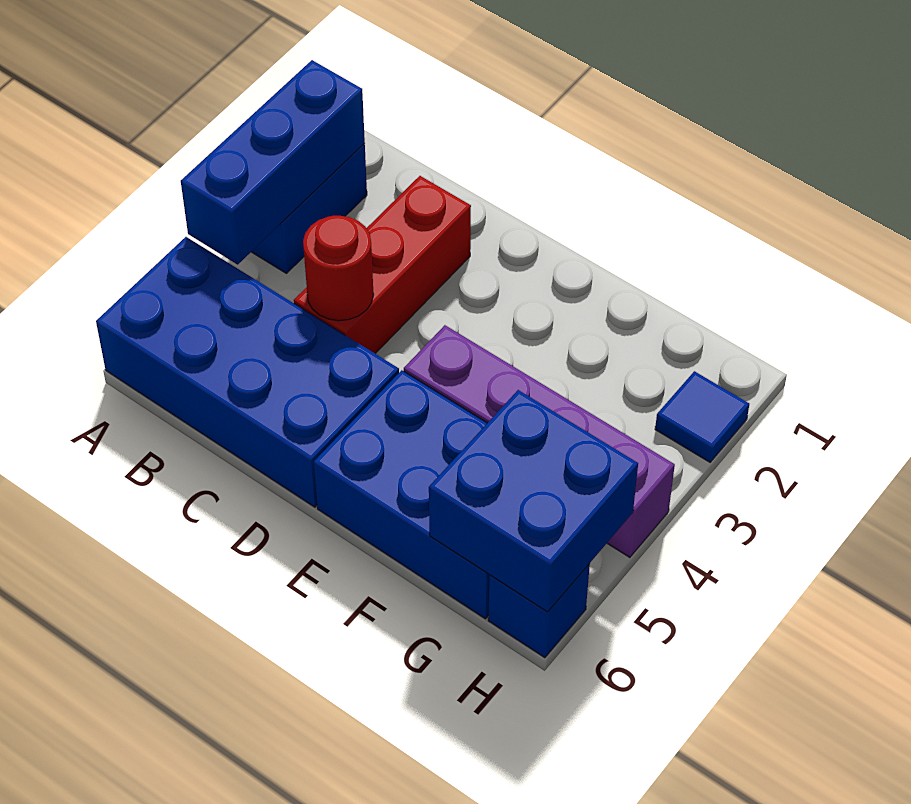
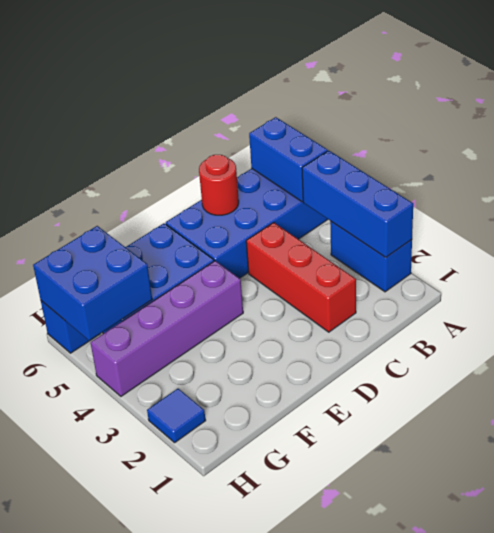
none -> blue brick A5:A6 level 2
red round brick C4 level 2 -> red round brick C6 level 2

